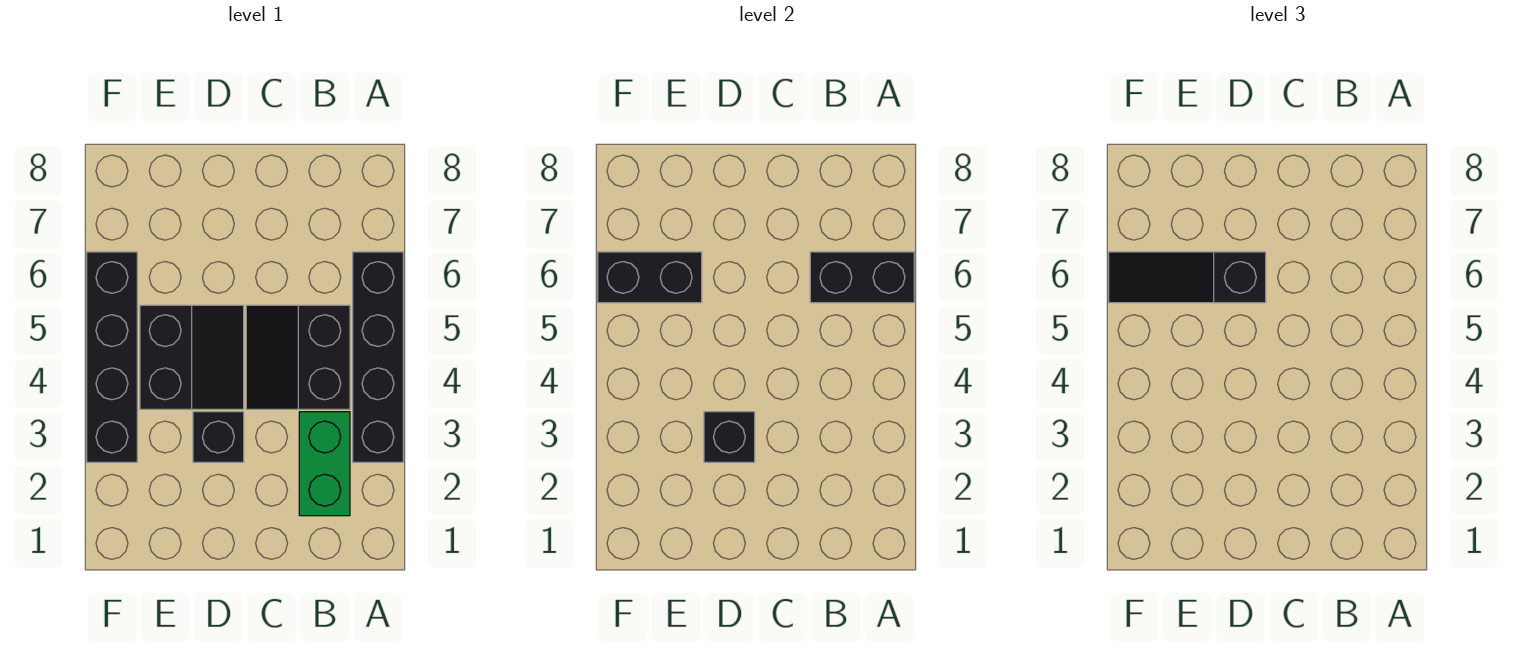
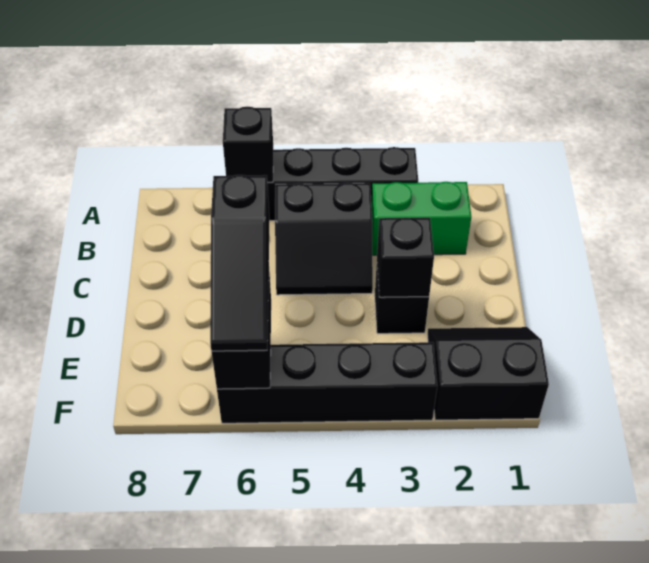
black brick A6:B6 level 2 -> black brick A6 level 2
black slope D4:E5 level 1 top E -> black slope E1:F2 level 1 top F

